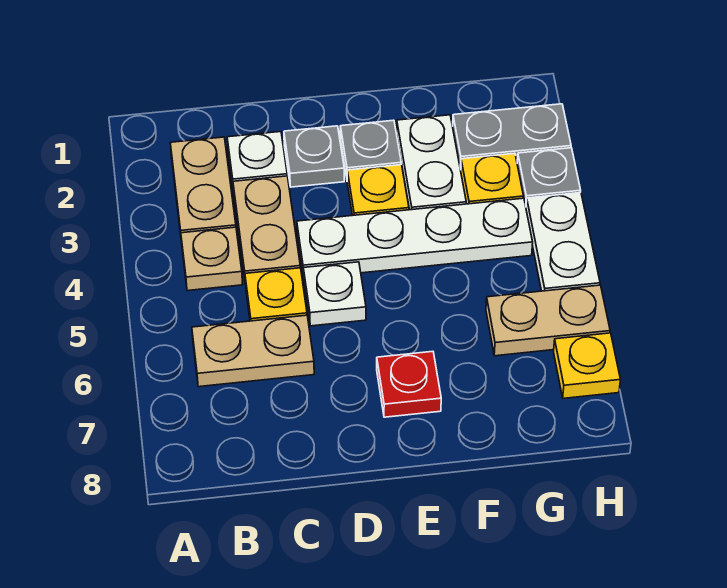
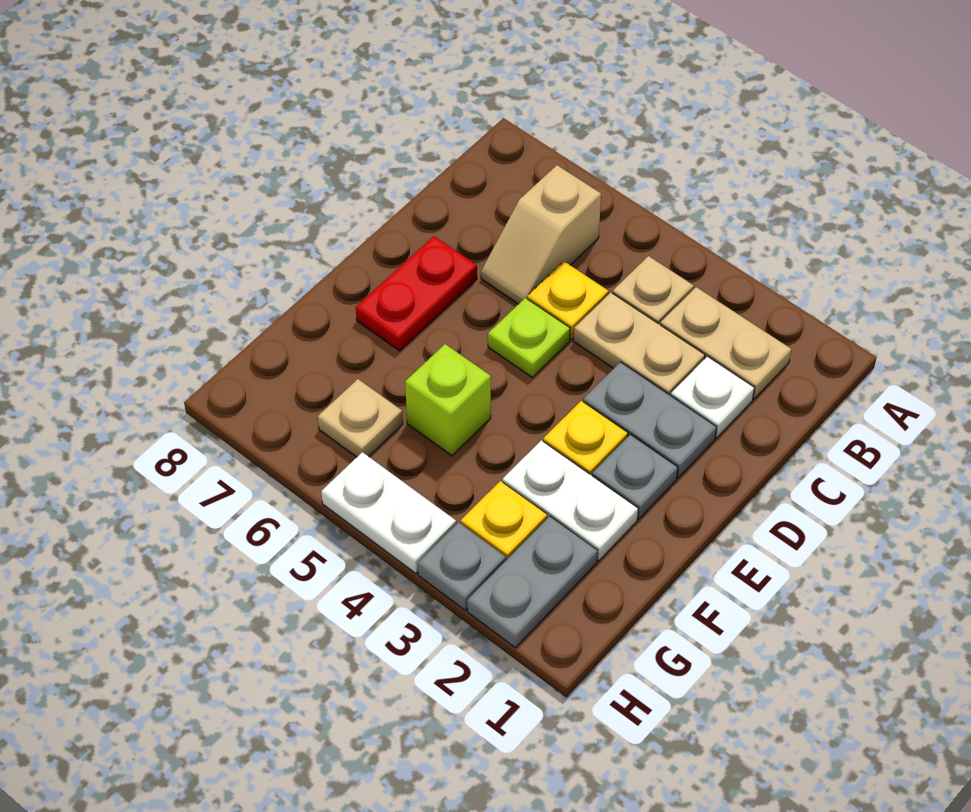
tan plate B6:C6 level 1 -> tan slope B6:C6 level 1 top B
grey plate D2 level 1 -> grey plate D2:D3 level 1
white plate D4:G4 level 1 -> none
white plate D5 level 1 -> lime plate D5 level 1
red plate E7 level 1 -> red plate D7:E7 level 1
none -> lime brick F5 level 1
tan plate G6:H6 level 1 -> tan plate G6 level 1
yellow plate H7 level 1 -> none

